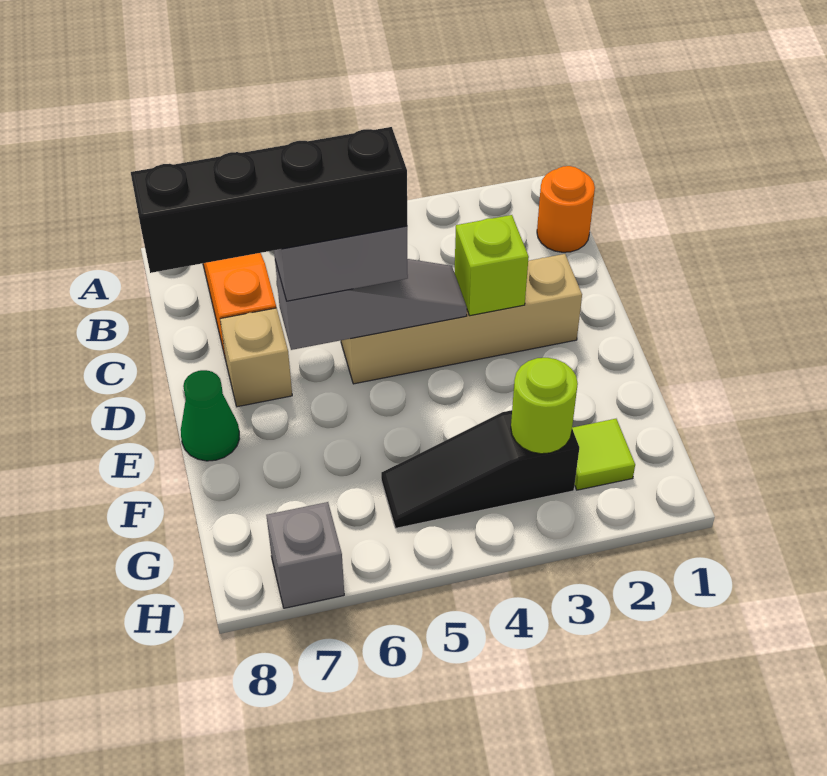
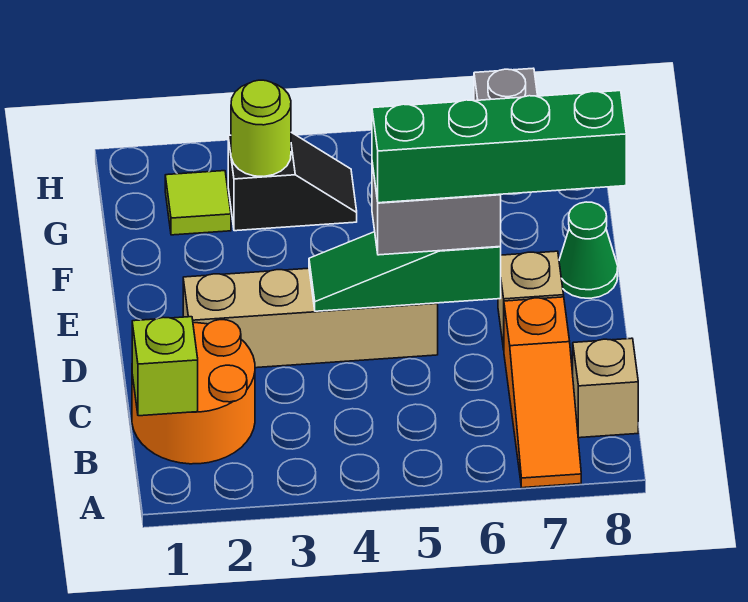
orange round brick B1 level 1 -> orange round brick B1:C2 level 1
none -> tan brick B8 level 1
lime brick D3 level 2 -> lime brick B1 level 2
grey slope D4:D6 level 2 top 6 -> green slope D4:D6 level 2 top 6
black brick D5:D8 level 4 -> green brick D5:D8 level 4
black slope G3:G5 level 1 top 3 -> black slope G3:G4 level 1 top 3

